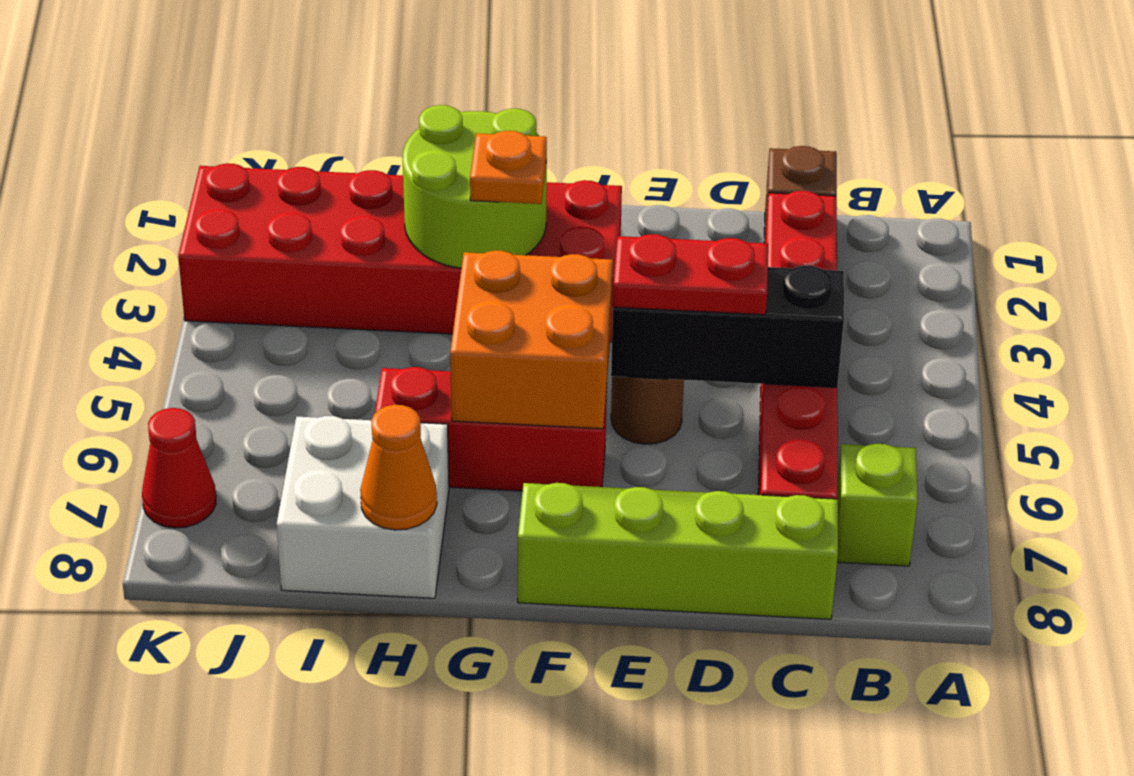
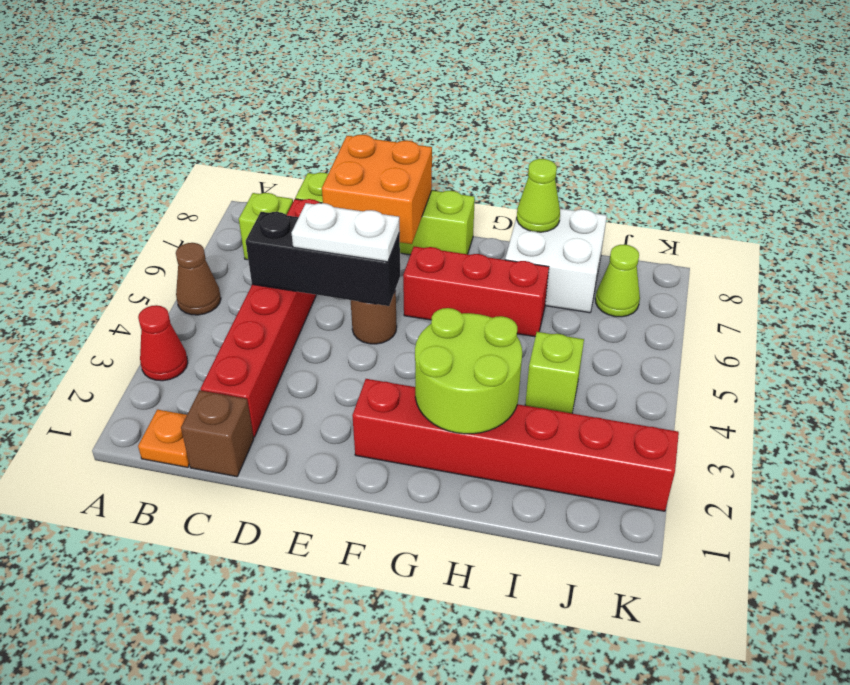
none -> brown cone A5 level 1
red plate D5:E5 level 3 -> white plate D5:E5 level 3
red brick F2:K3 level 1 -> red brick F2:K2 level 1
orange brick F5:G6 level 2 -> orange brick D7:E8 level 2
orange plate G3 level 3 -> orange plate B1 level 1
orange cone H8 level 2 -> lime cone H8 level 2
none -> lime brick I4 level 1
none -> lime cone J7 level 1
red cone K7 level 1 -> red cone A3 level 1

